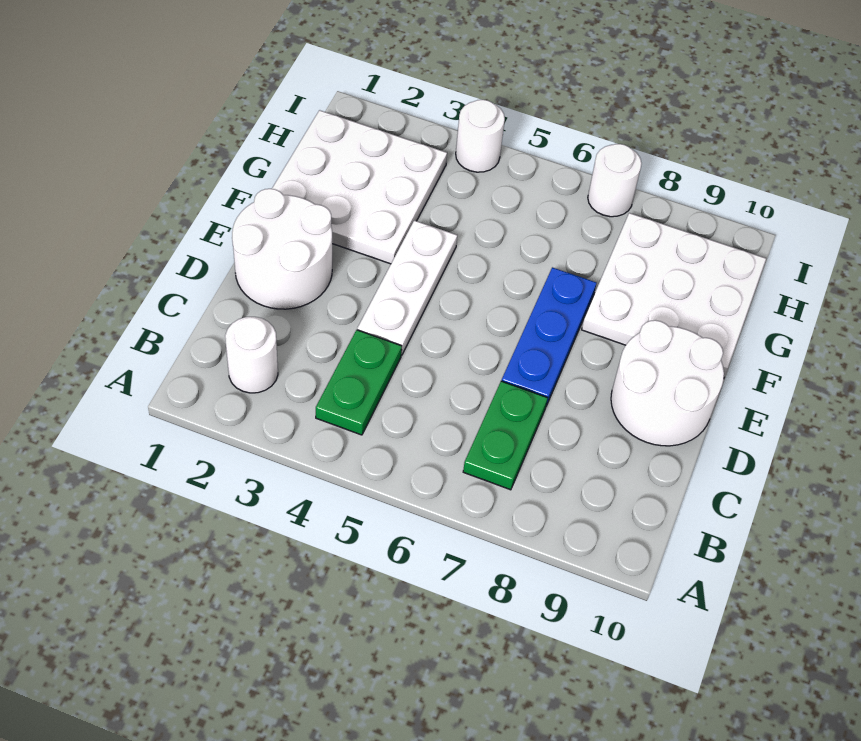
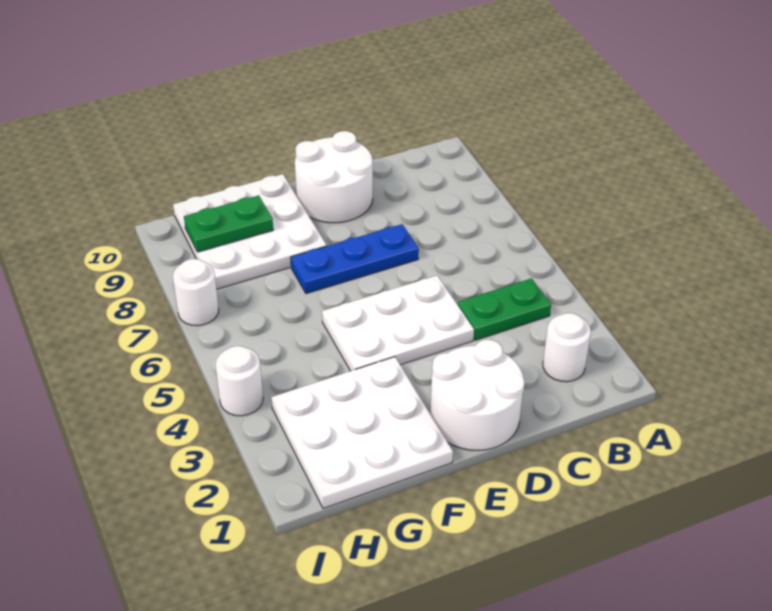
green plate B7:C7 level 1 -> green plate G9:H9 level 2
white plate D4:F4 level 1 -> white plate D4:F5 level 1

